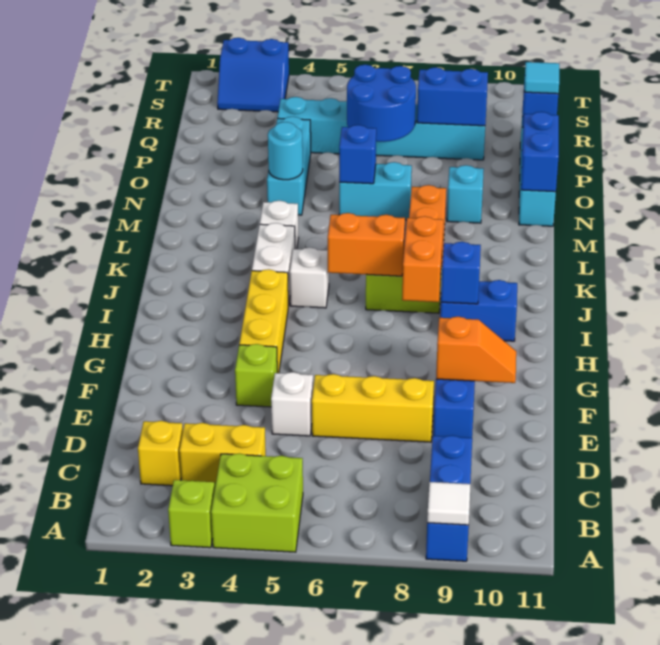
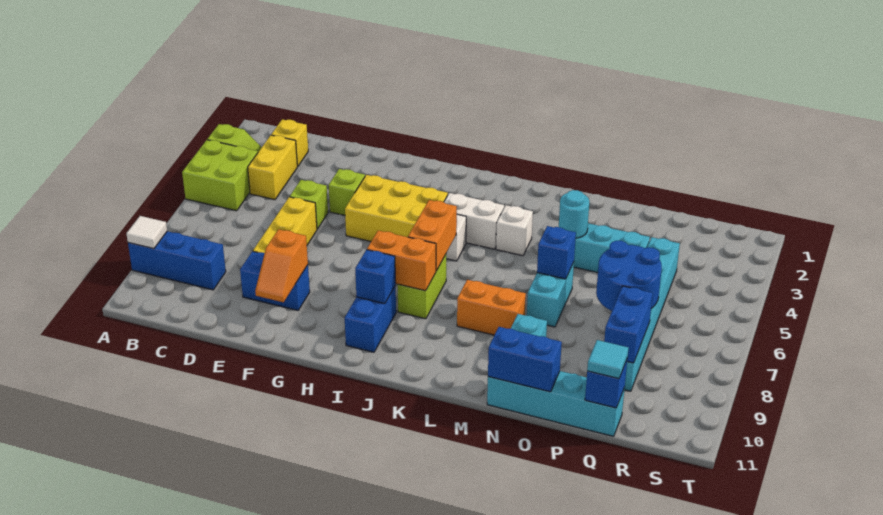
white brick E5 level 1 -> lime brick E5 level 1
yellow brick G4:I4 level 1 -> yellow brick G4:I5 level 1
blue slope S2:T3 level 1 top T -> none

